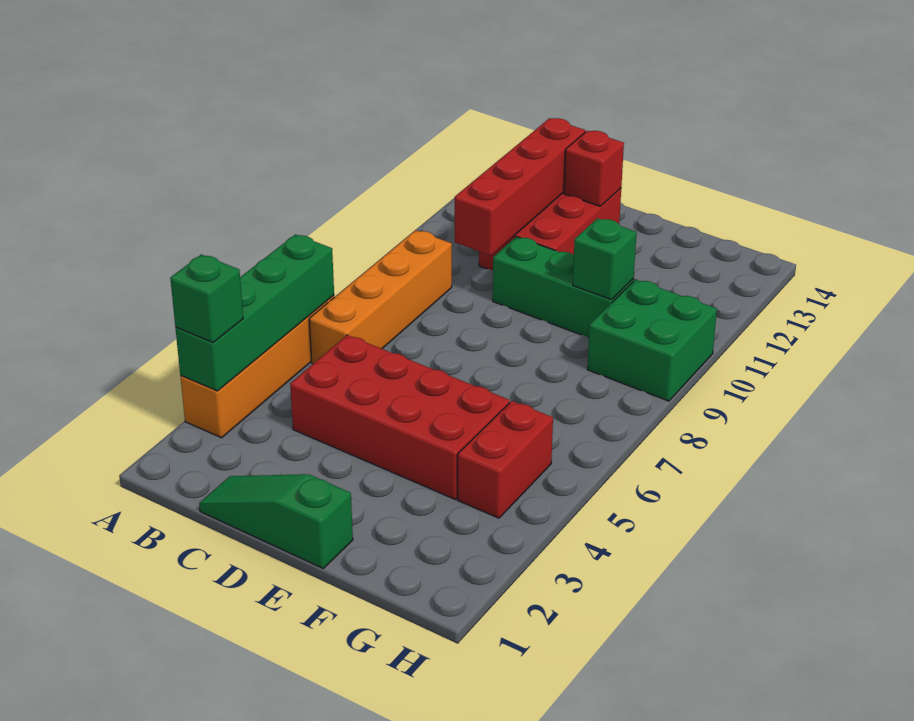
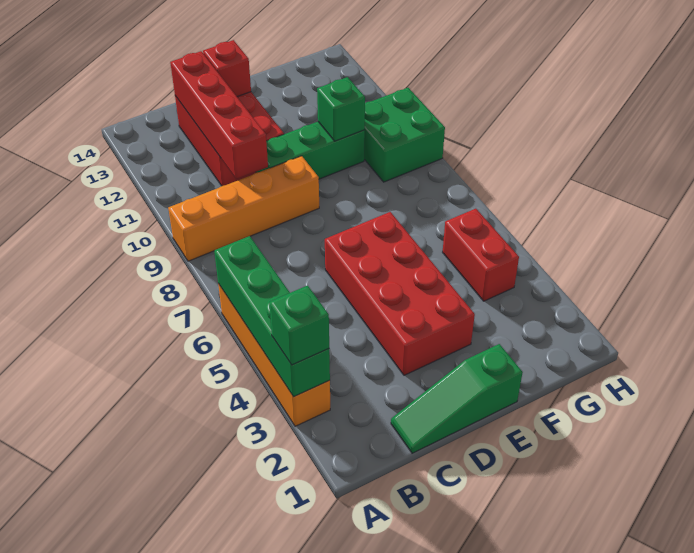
orange brick B6:B9 level 1 -> orange brick A9:D9 level 1
red brick C4:F5 level 1 -> red brick D3:E6 level 1

